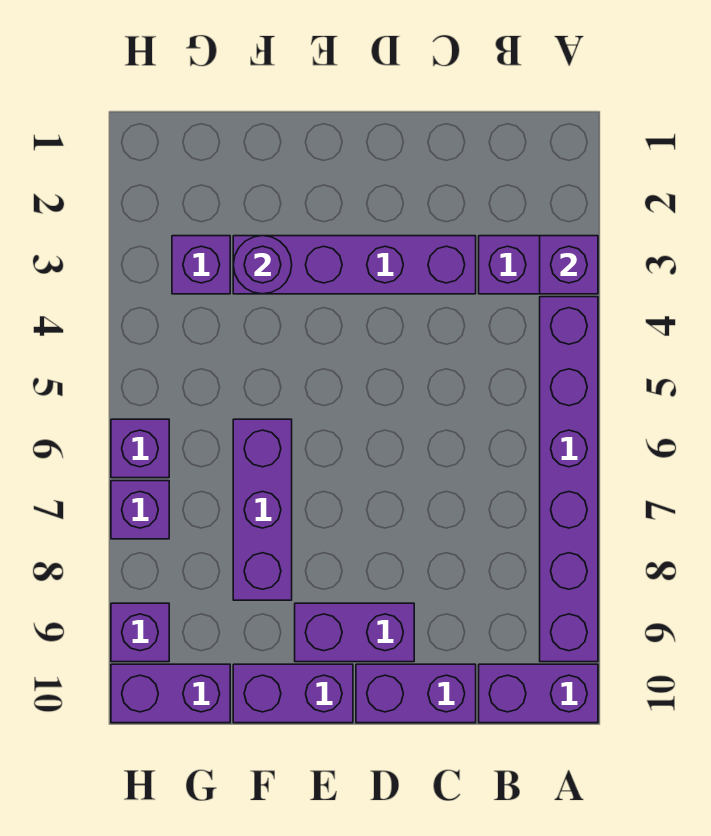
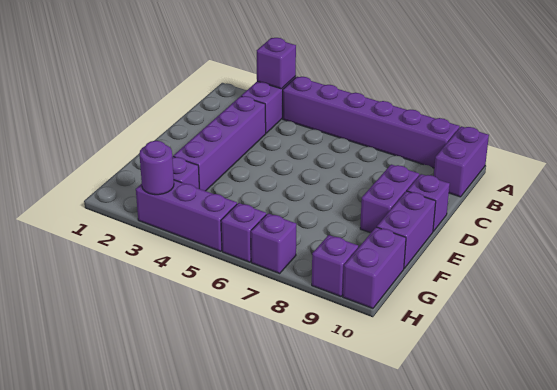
purple brick C10:D10 level 1 -> purple brick D10 level 1
purple round brick F3 level 2 -> purple round brick H3 level 2
purple brick F6:F8 level 1 -> purple brick H3:H5 level 1

